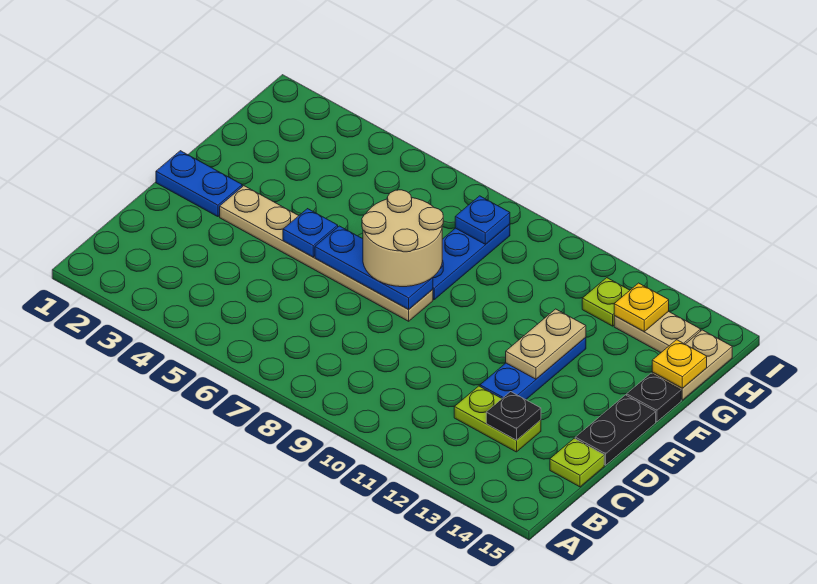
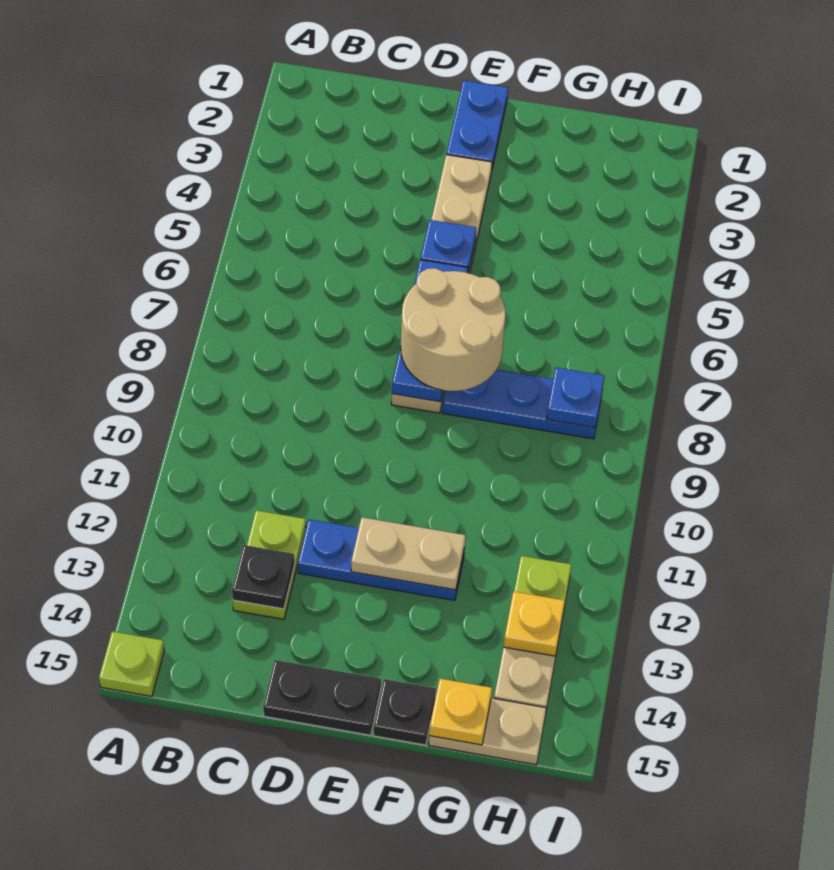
lime plate C15 level 1 -> lime plate A15 level 1

